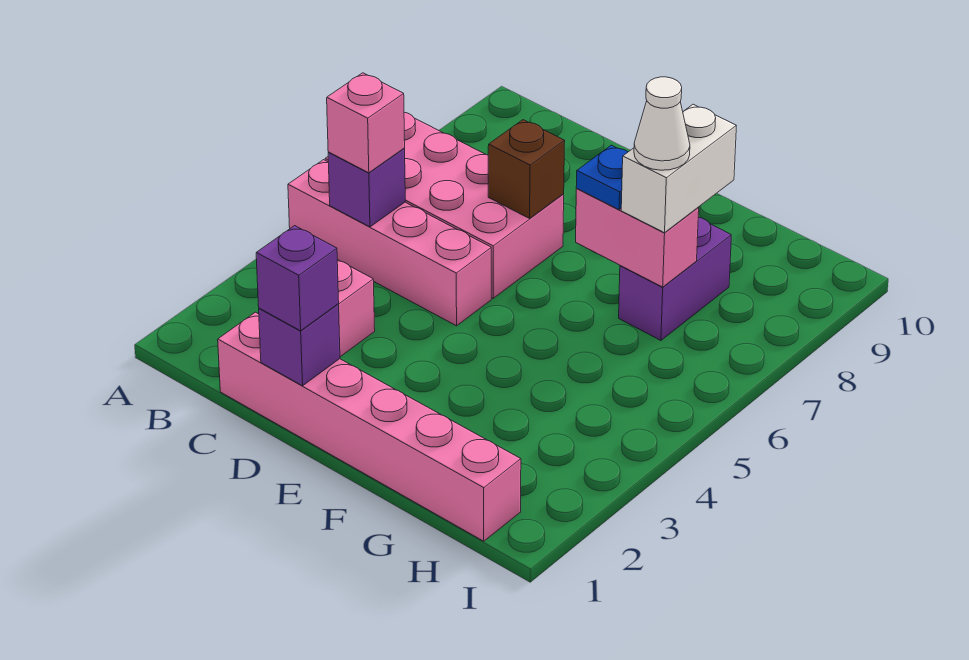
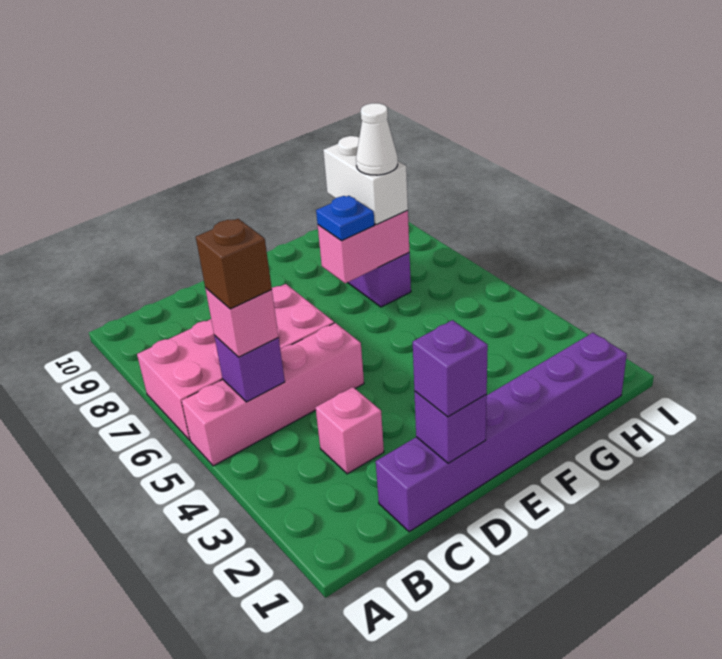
pink brick C1:H1 level 1 -> purple brick C1:H1 level 1
brown brick D7 level 2 -> brown brick B5 level 4

